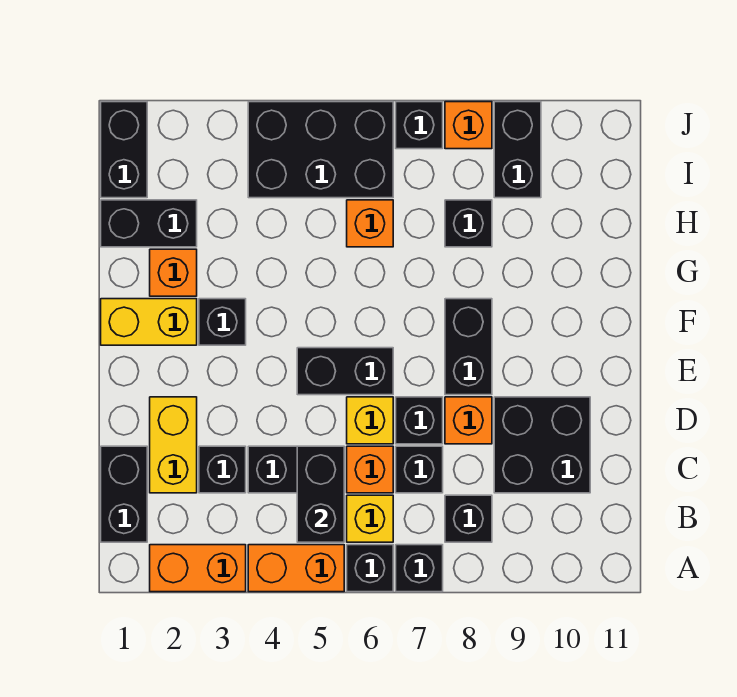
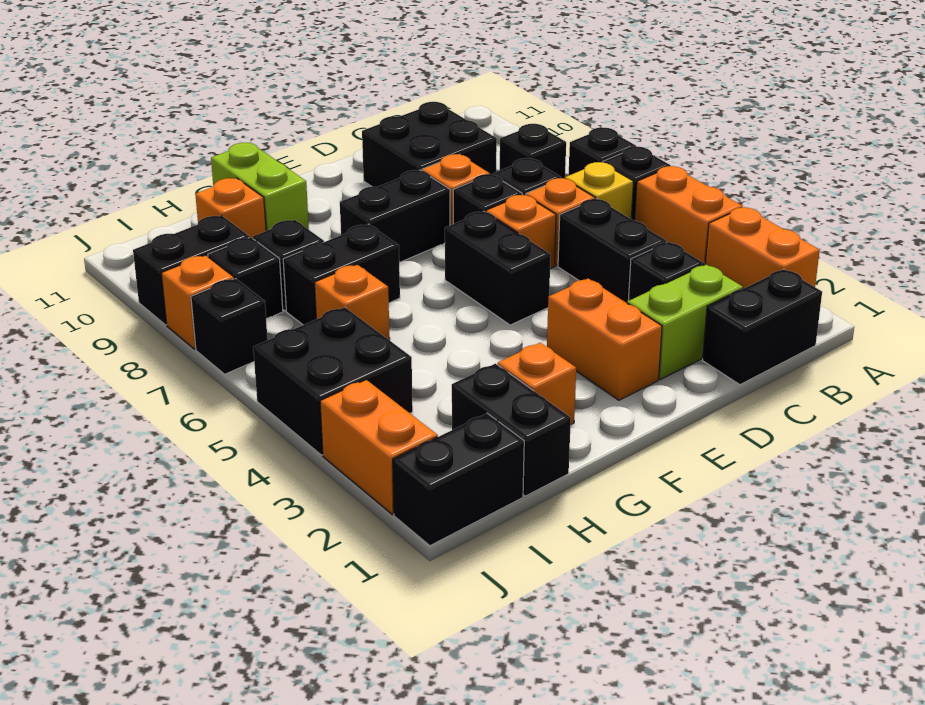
black brick B5:C5 level 2 -> black brick G7:H7 level 1
yellow brick C2:D2 level 1 -> lime brick C2:D2 level 1
yellow brick D6 level 1 -> orange brick D6 level 1
none -> orange brick E2:E3 level 1
yellow brick F1:F2 level 1 -> none
black brick F3 level 1 -> black brick I8 level 1
none -> lime brick G10:G11 level 1
none -> orange brick H10 level 1
black brick I4:J6 level 1 -> black brick I4:J5 level 1
none -> orange brick J2:J3 level 1

